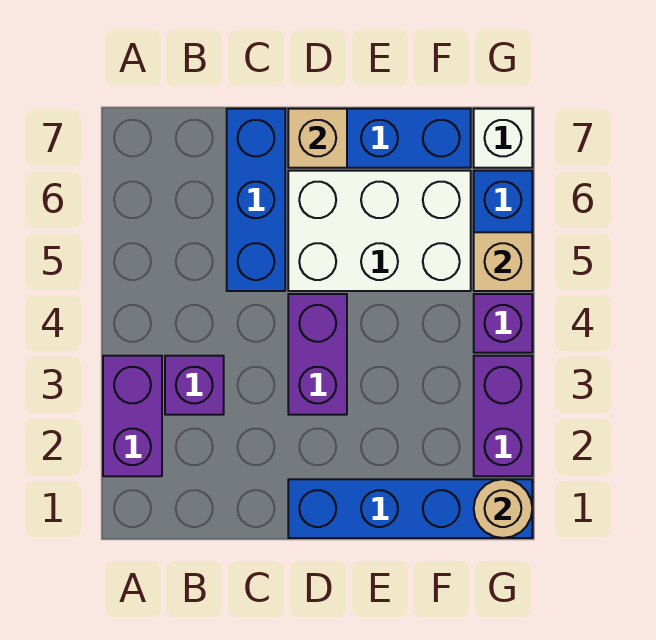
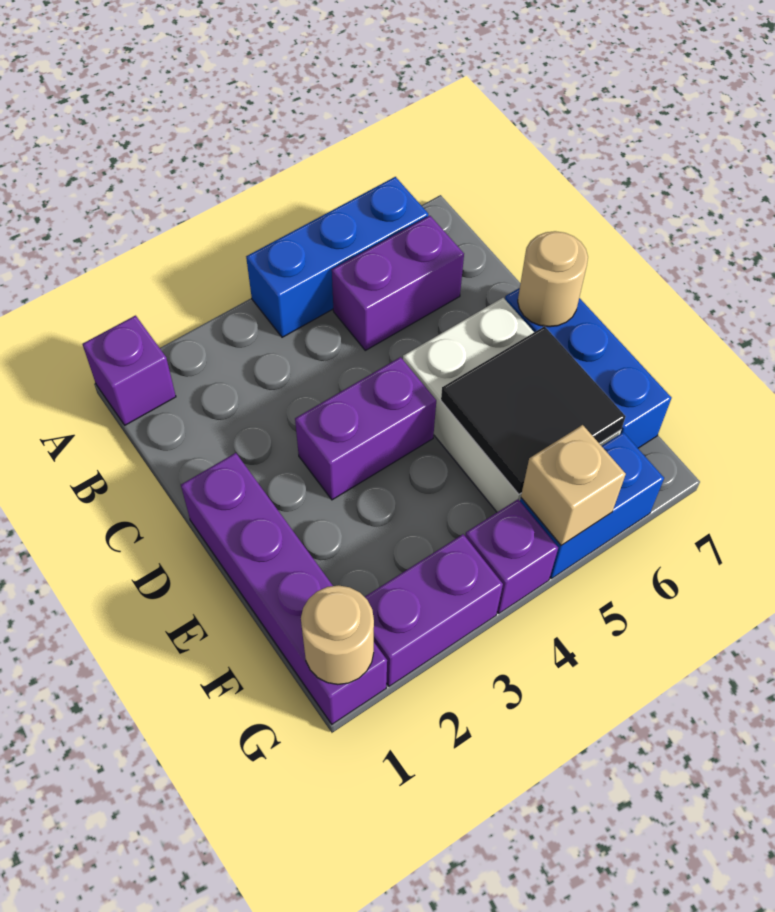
purple brick A2:A3 level 1 -> purple brick B5:B6 level 1
purple brick B3 level 1 -> purple brick A1 level 1
blue brick C5:C7 level 1 -> blue brick A4:A6 level 1
blue brick D1:G1 level 1 -> purple brick D1:G1 level 1
tan brick D7 level 2 -> tan round brick D7 level 2
none -> black tile E5:F6 level 2
white brick G7 level 1 -> none

